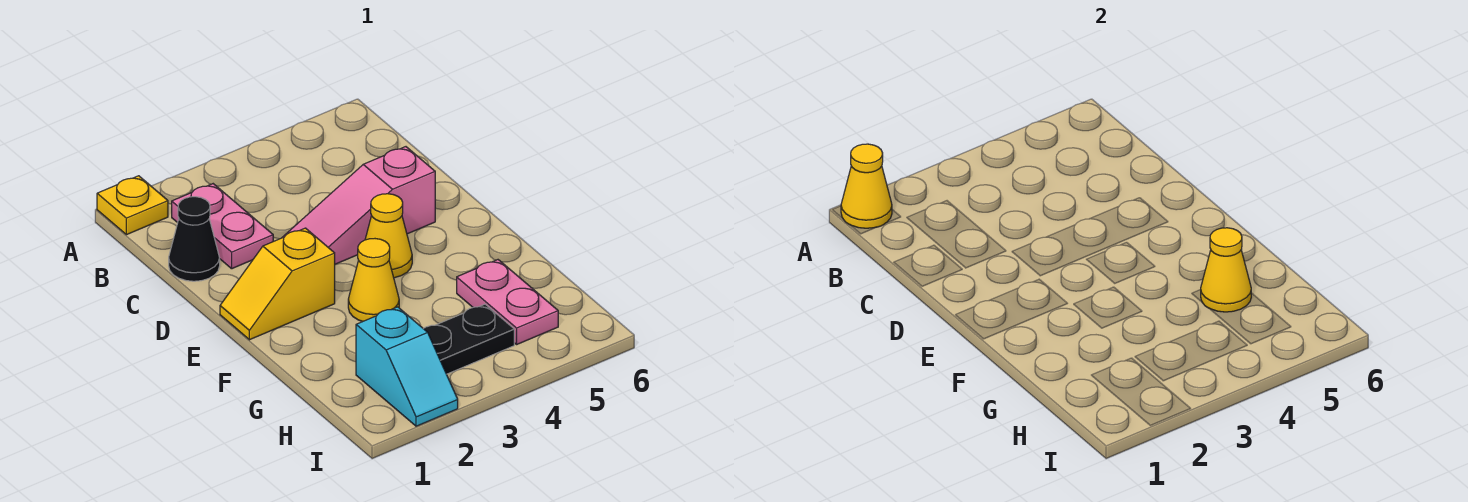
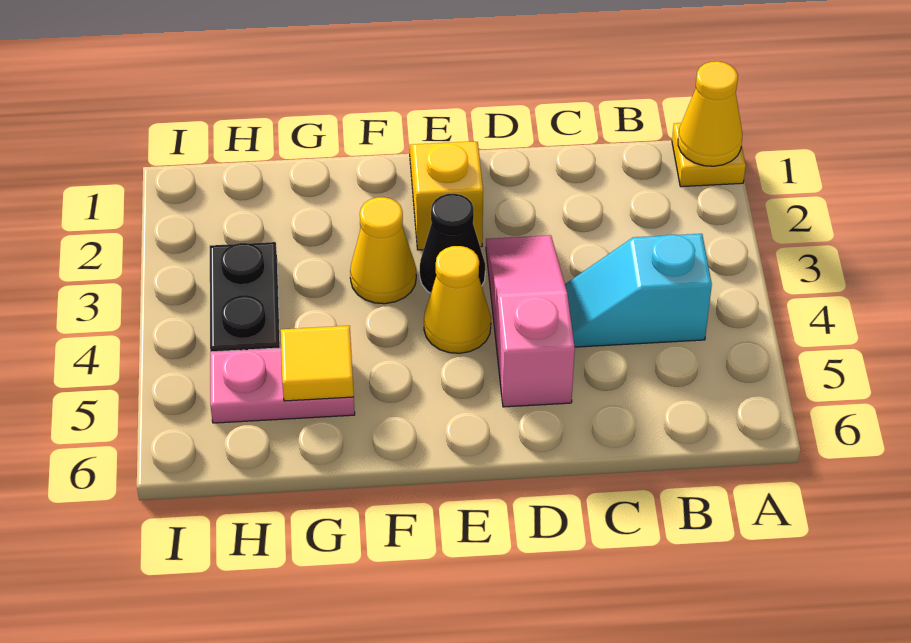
pink plate B2:C2 level 1 -> none
black cone C1 level 1 -> black cone E3 level 1
yellow cone G5 level 2 -> yellow tile G5 level 2
cyan slope H2:I2 level 1 top H -> cyan slope B4:C4 level 1 top B

